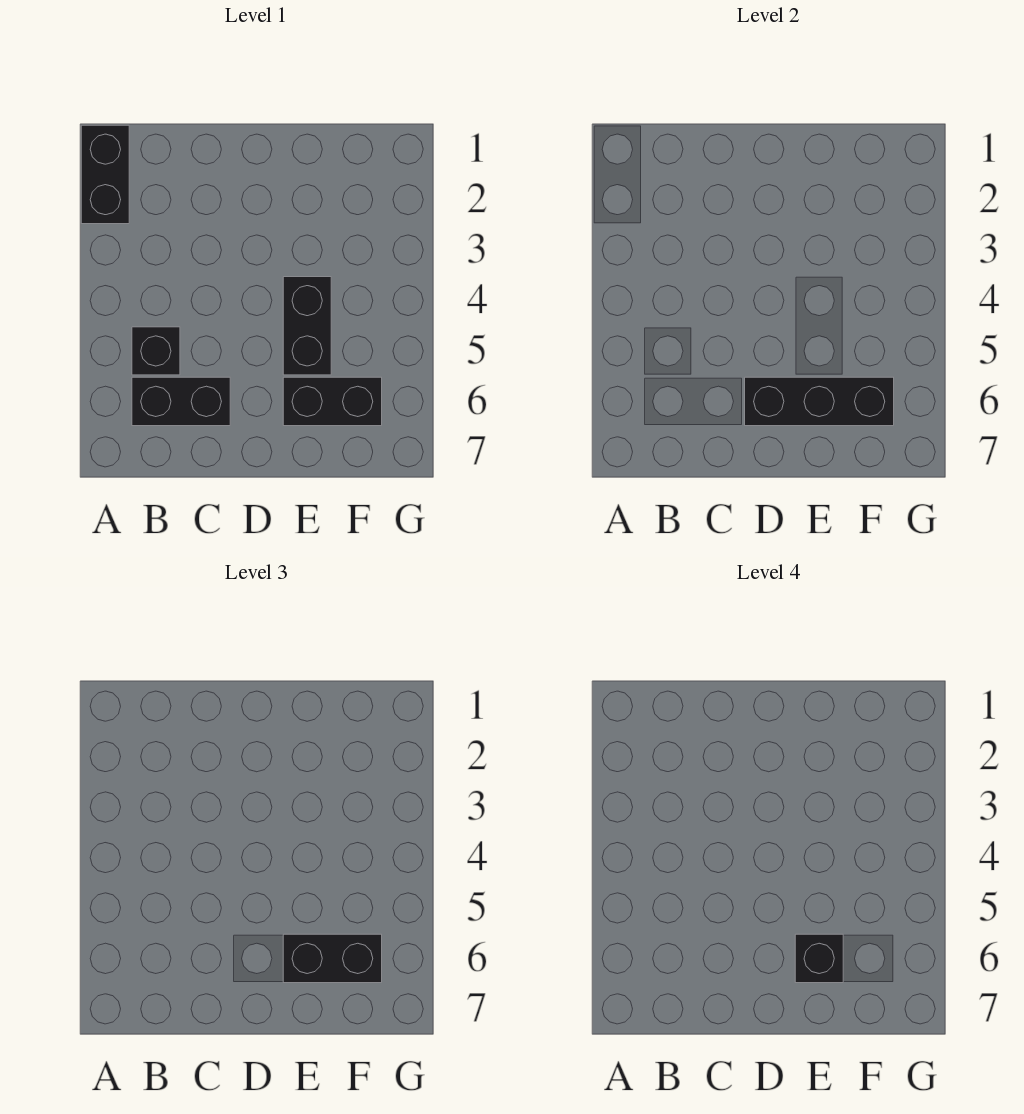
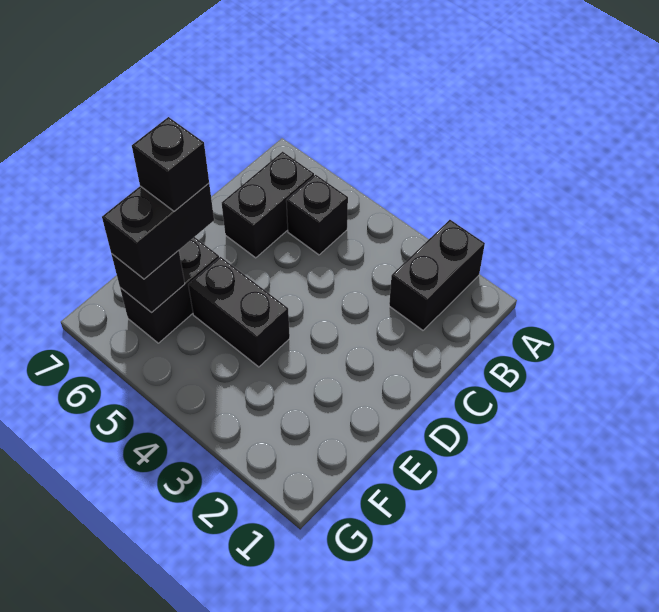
black brick A1:A2 level 1 -> black brick A2:B2 level 1
black brick D6:F6 level 2 -> black brick F6 level 2

